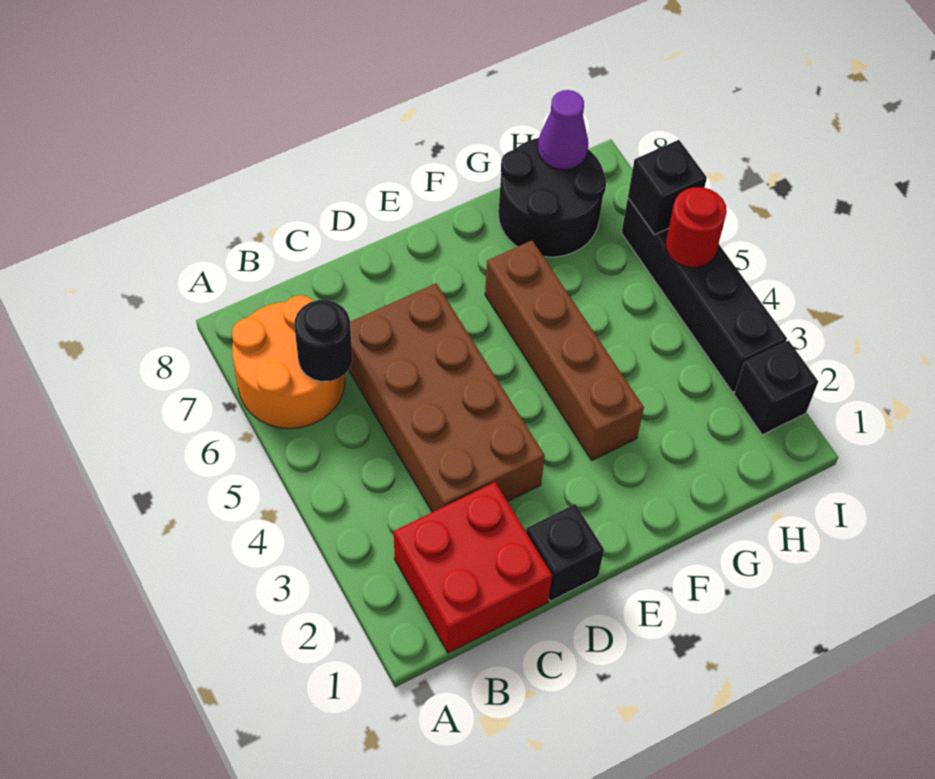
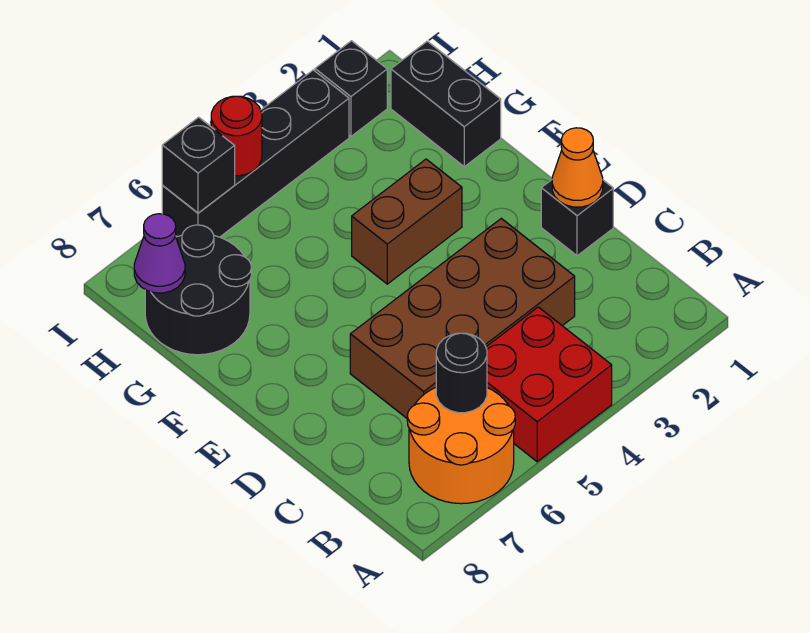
red brick B1:C2 level 1 -> red brick A4:B5 level 1
none -> orange cone D1 level 2
brown brick F3:F6 level 1 -> brown brick F3:F4 level 1
none -> black brick G1:H1 level 1

